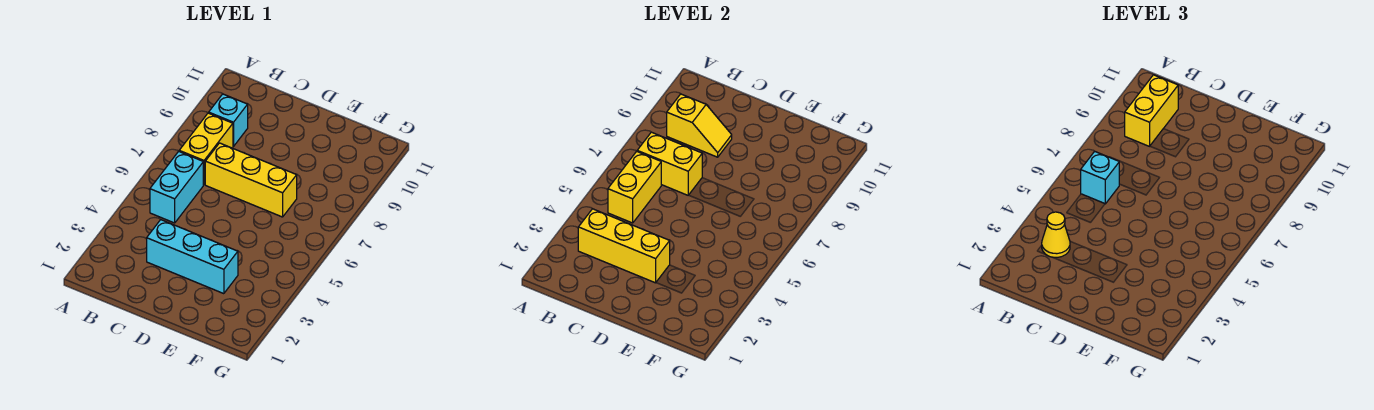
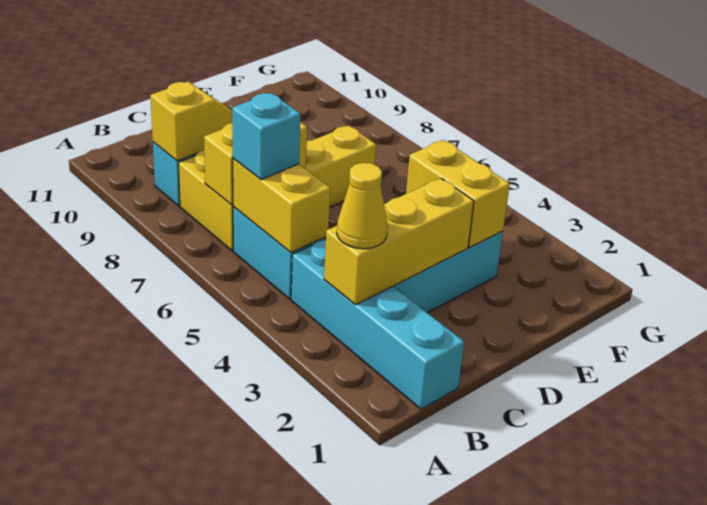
none -> cyan brick B1:B4 level 1
yellow brick B9:B10 level 3 -> yellow brick E3:E4 level 2

